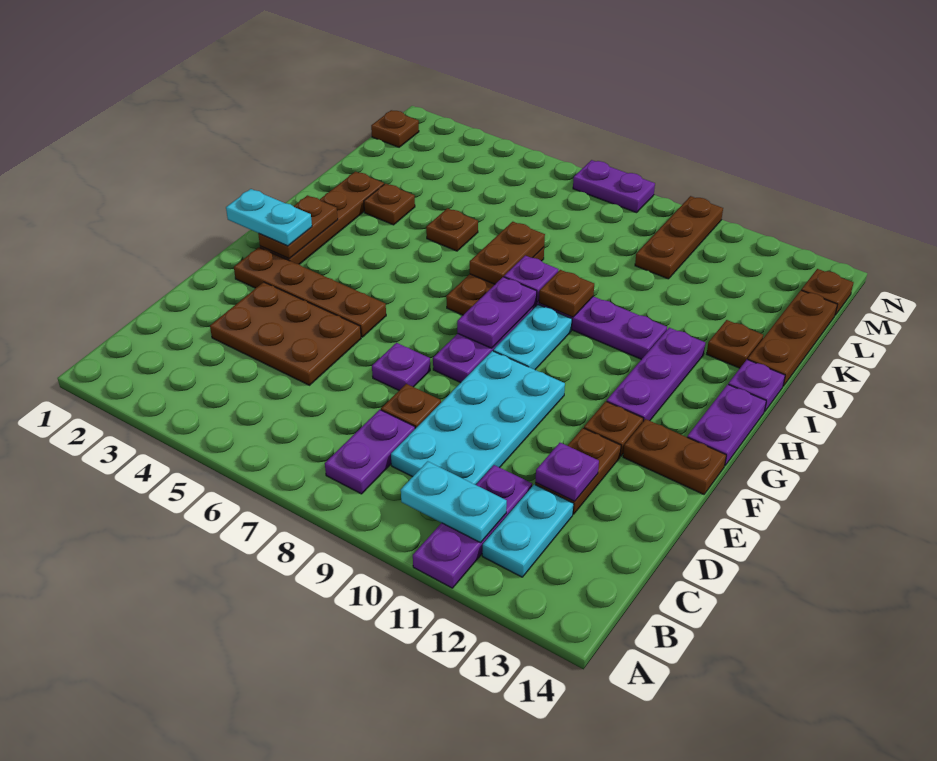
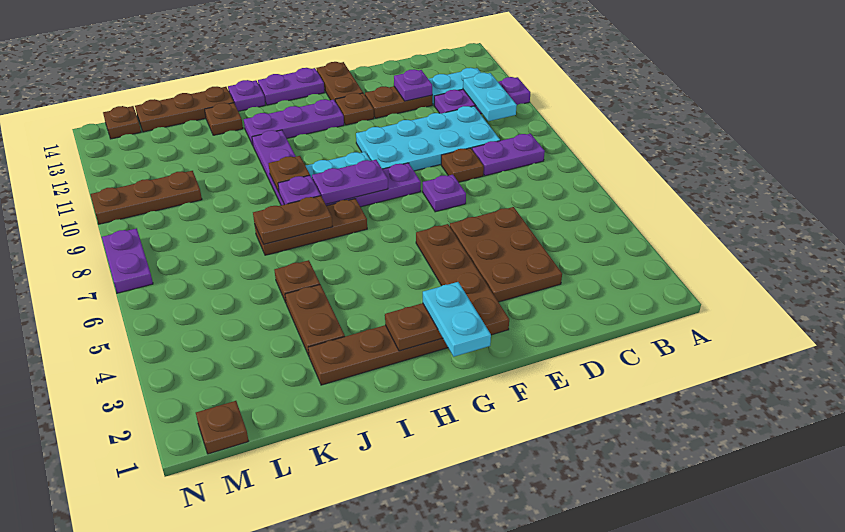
brown plate J3 level 1 -> brown plate J3:J4 level 1

